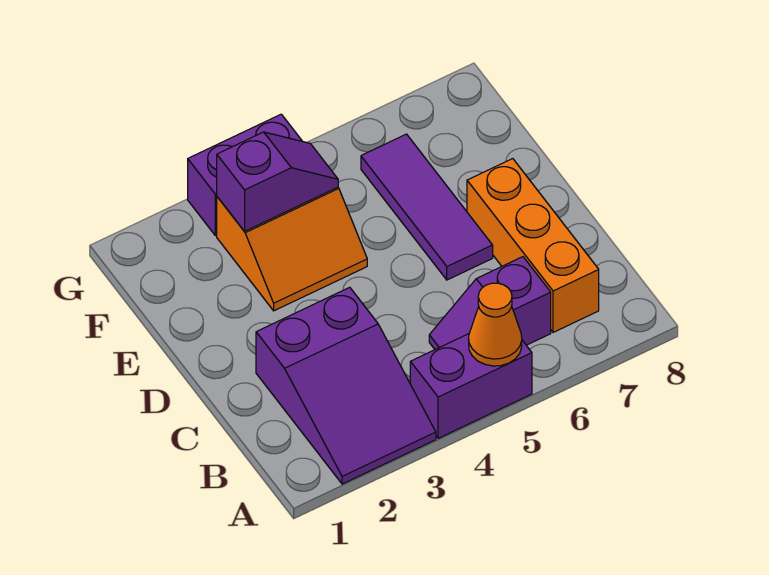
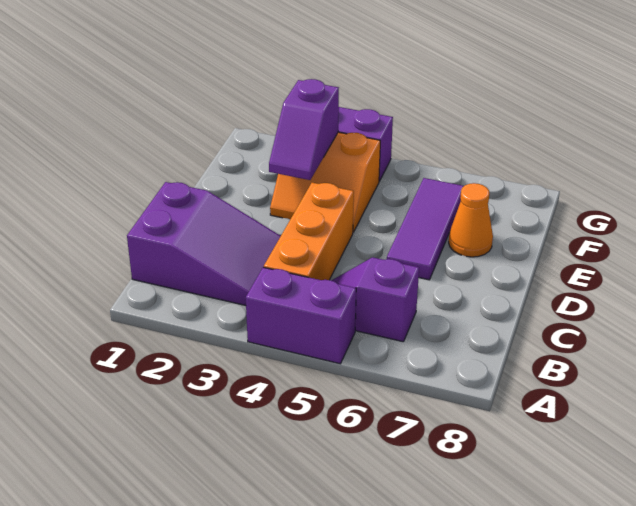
purple slope A2:C3 level 1 top C -> purple slope B1:C3 level 1 top 1
orange cone A5 level 2 -> orange cone E7 level 1
orange brick B7:D7 level 1 -> orange brick B4:D4 level 1
purple slope F3:F4 level 2 top 3 -> purple slope E3:F3 level 2 top F

